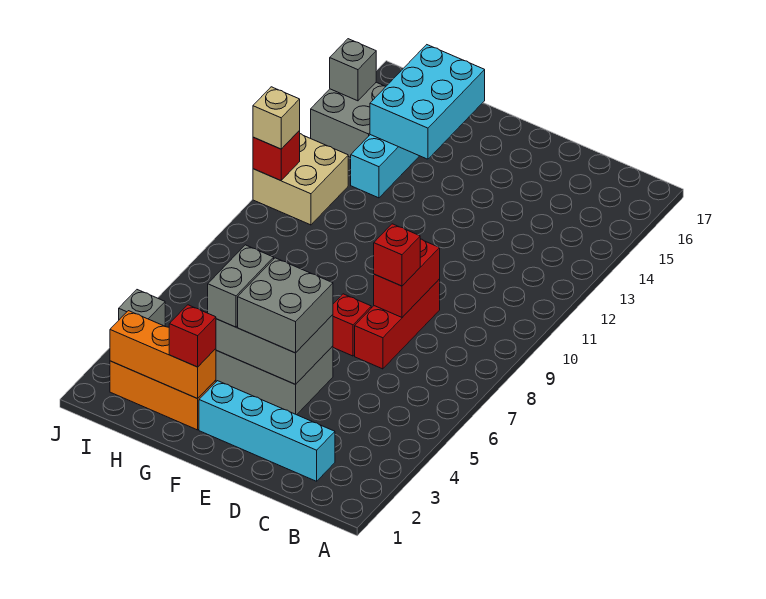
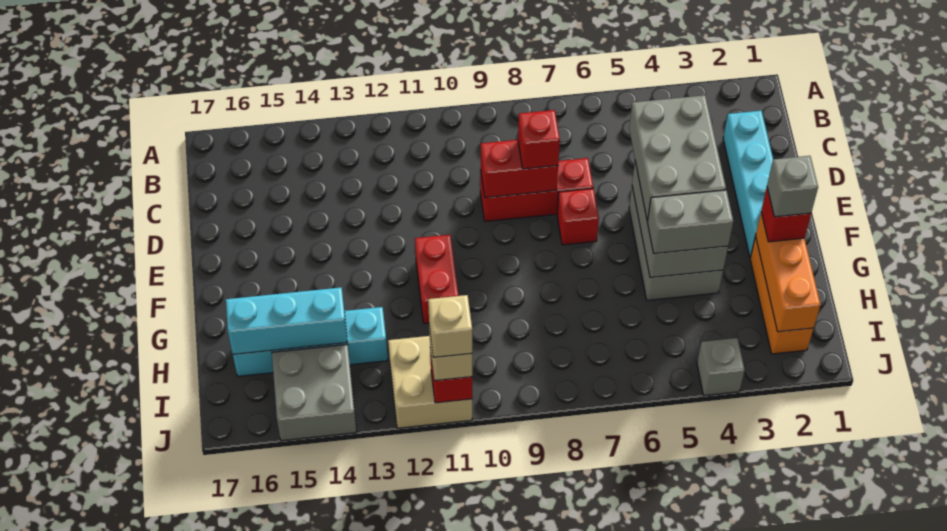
grey brick E4:F5 level 3 -> grey brick D4:F5 level 3
none -> red brick F11:G11 level 1
cyan brick G14:H16 level 2 -> cyan brick H14:H16 level 2
none -> tan brick J11 level 4
grey brick J15 level 2 -> grey brick G2 level 4

